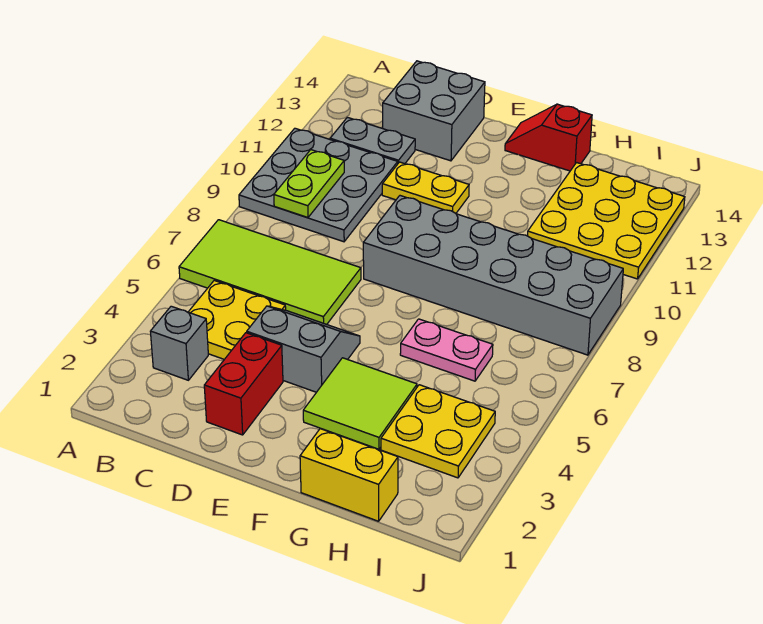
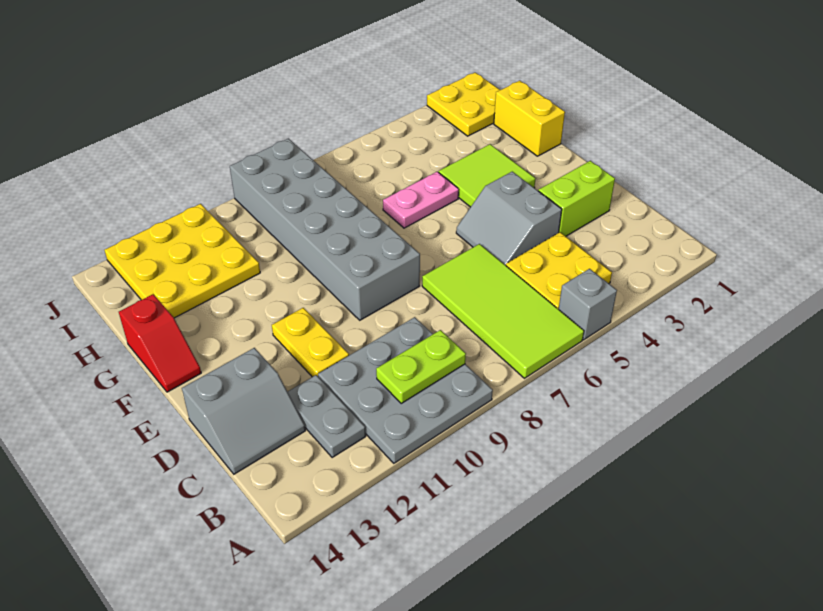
grey brick B3 level 1 -> grey brick A5 level 1
grey brick C13:D14 level 1 -> grey slope C13:D14 level 1 top D
red brick D2:D3 level 1 -> lime brick D2:D3 level 1
pink plate G6:H6 level 1 -> pink plate G5:G6 level 1
yellow plate H3:I4 level 1 -> yellow plate I1:J2 level 1

